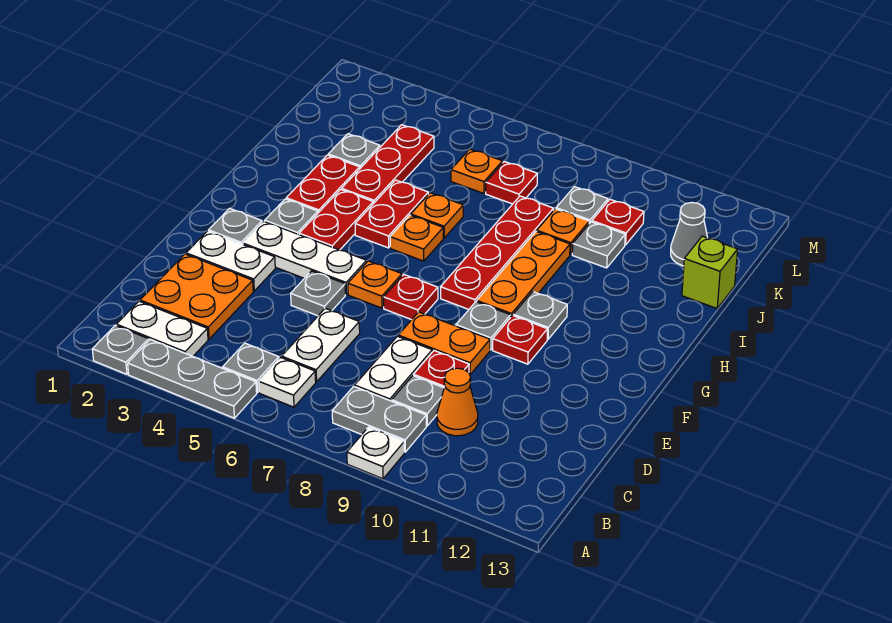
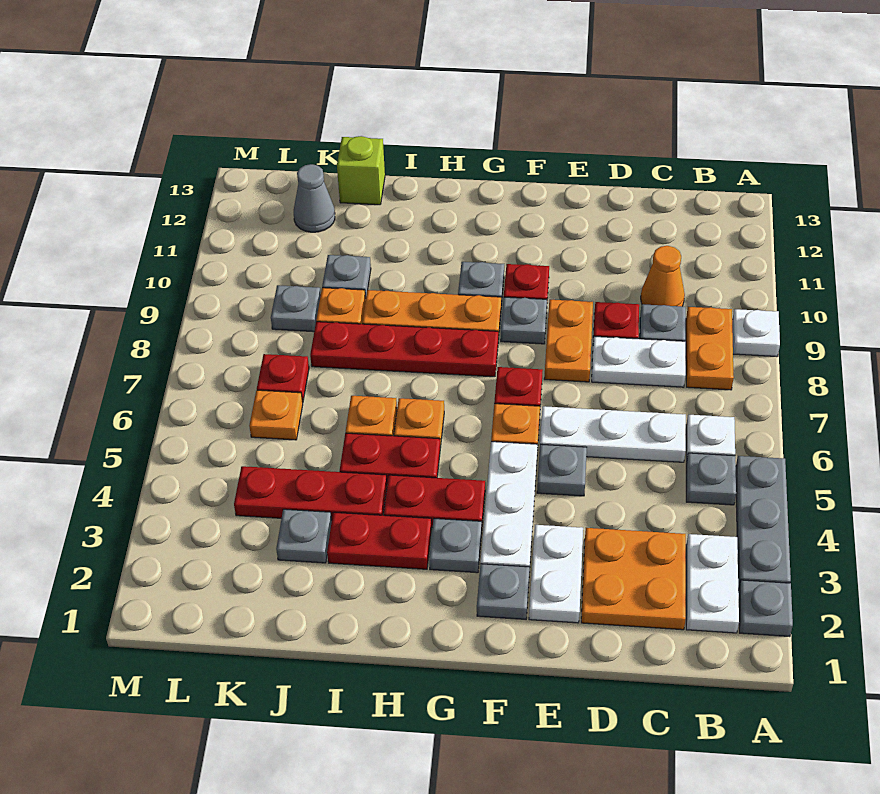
grey plate B8:B9 level 1 -> orange plate B8:B9 level 1
white plate C6:D6 level 1 -> white plate C6:E6 level 1
red plate K10 level 1 -> none

